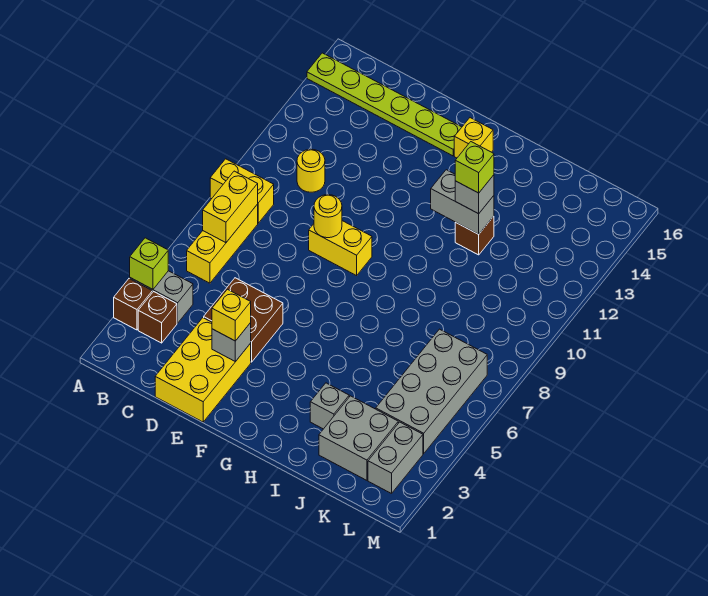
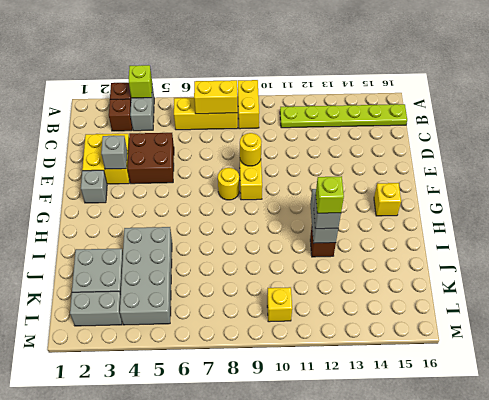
lime plate A15:F15 level 1 -> lime plate B11:B16 level 1
yellow round brick C11 level 1 -> yellow round brick F8 level 1
yellow brick D1:E3 level 1 -> yellow brick D2:E3 level 1
yellow brick E3 level 3 -> yellow brick L10 level 1
grey brick I3 level 1 -> grey brick F2 level 1
grey brick K4:L7 level 1 -> grey brick I4:L5 level 1

